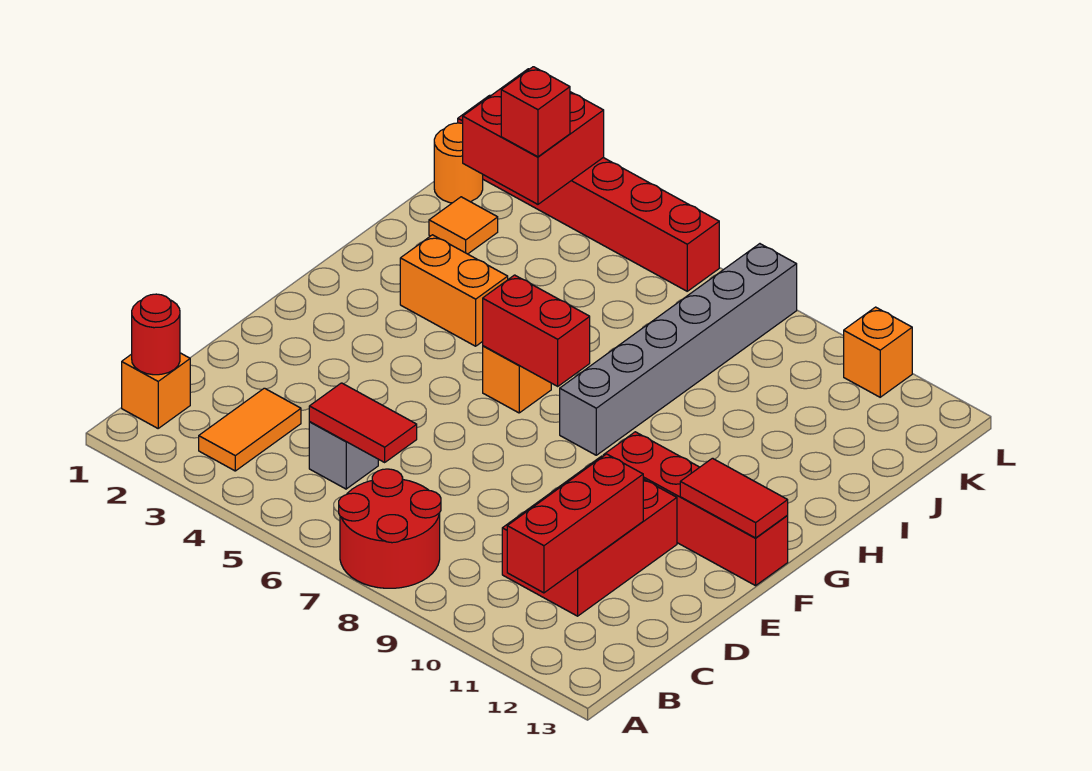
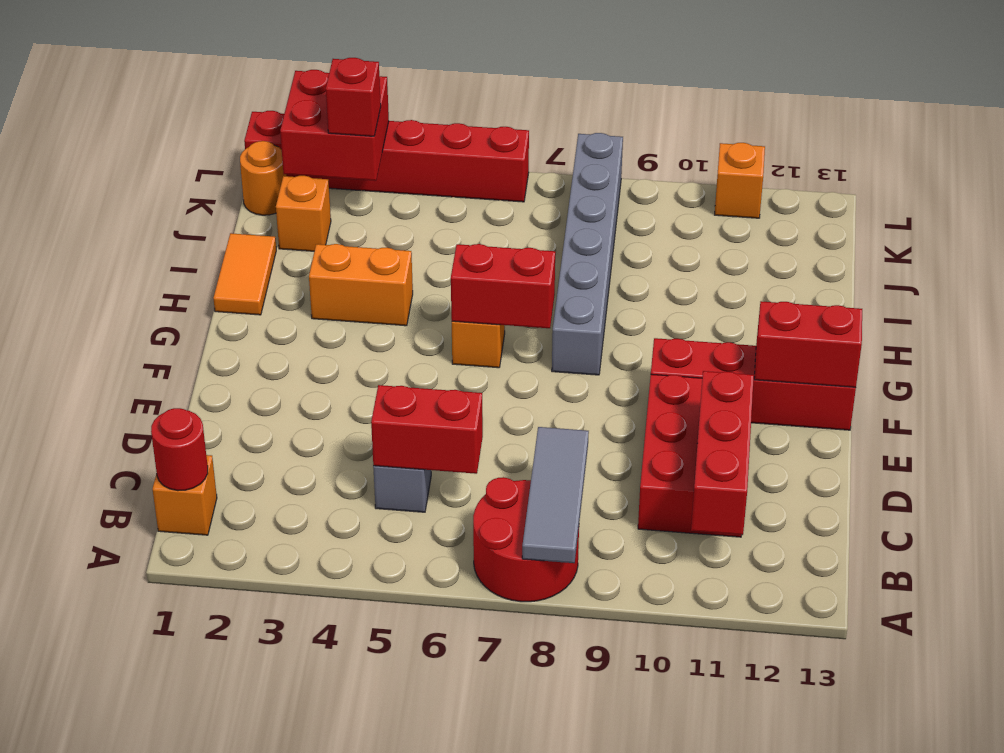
none -> grey tile A8:C8 level 2
orange tile B3:C3 level 1 -> orange tile H1:I1 level 1
red tile C5:C6 level 2 -> red brick C5:C6 level 2
red tile F12:F13 level 2 -> red brick F12:F13 level 2
orange tile J2 level 1 -> orange brick J2 level 1

